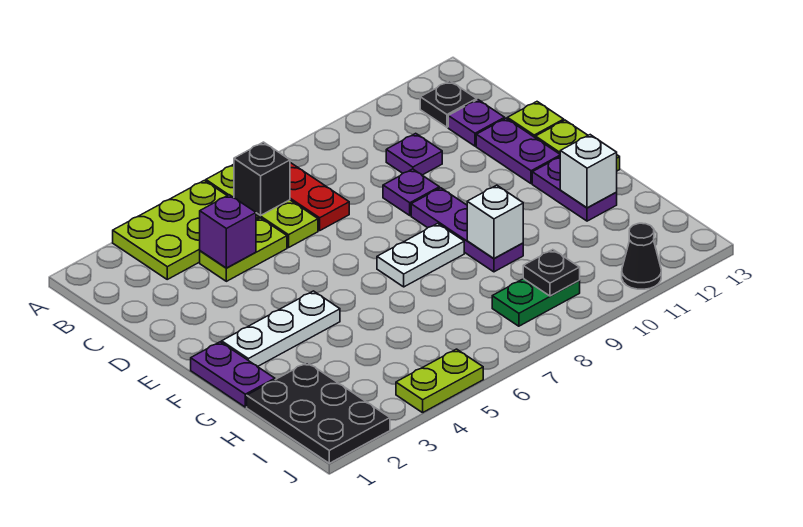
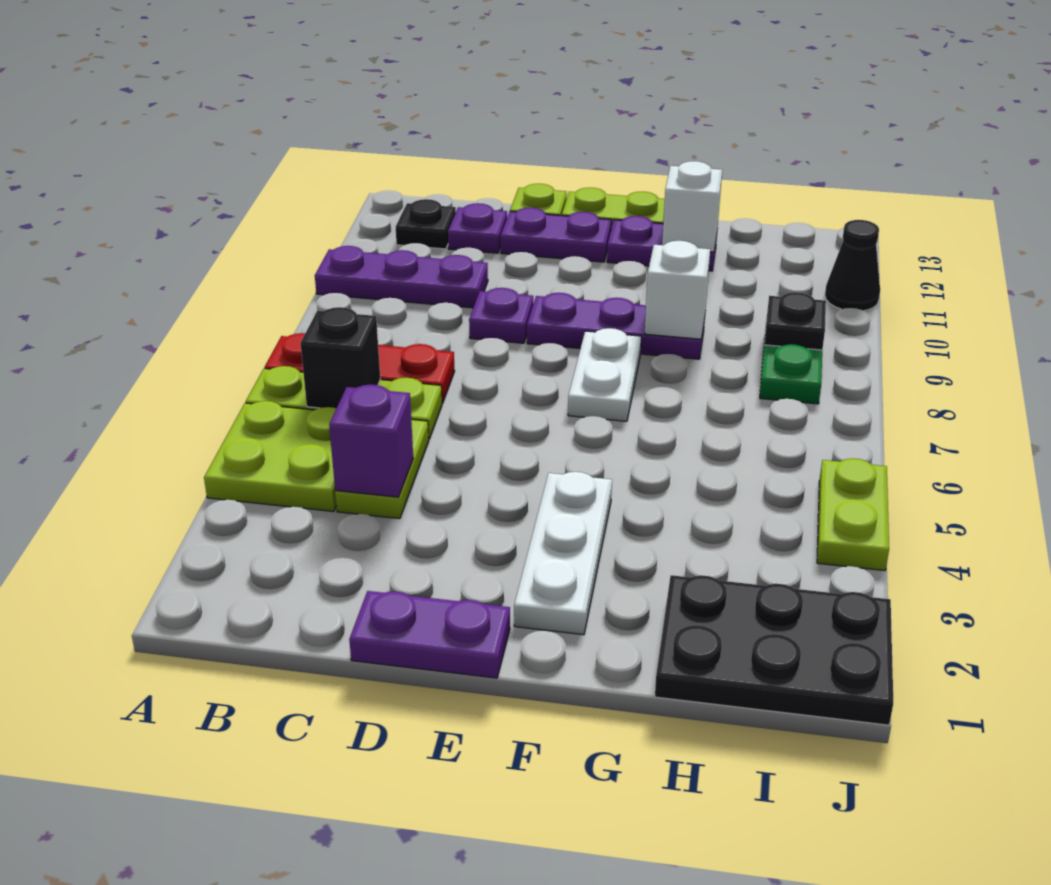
lime plate A3:B5 level 1 -> lime plate A4:B5 level 1
purple plate C10 level 1 -> purple plate A10:C10 level 1
purple plate F1:G1 level 1 -> purple plate D1:E1 level 1

